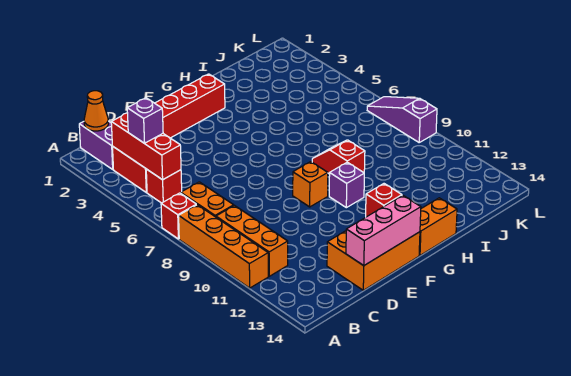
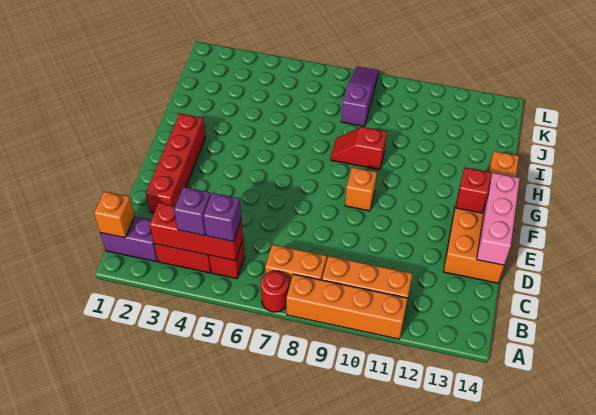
red brick A7 level 1 -> red round brick A7 level 1
orange cone B1 level 2 -> orange brick B1 level 2
purple brick G10 level 1 -> purple brick B5 level 3
purple slope L7:L9 level 1 top 9 -> purple slope J8:L8 level 1 top J

